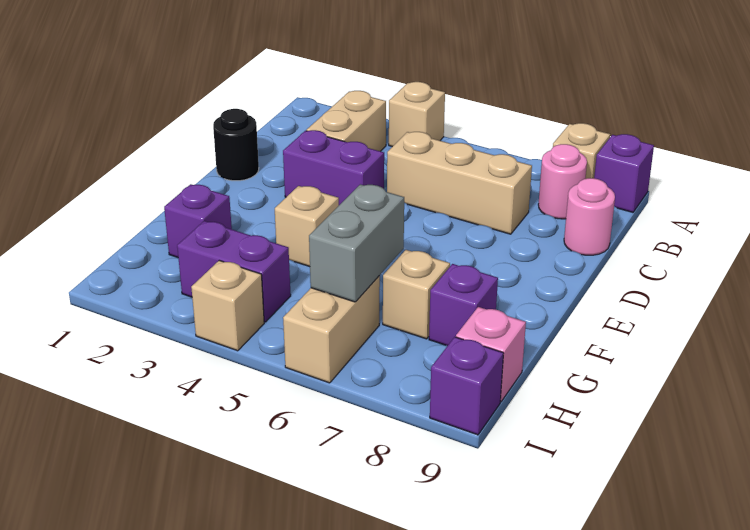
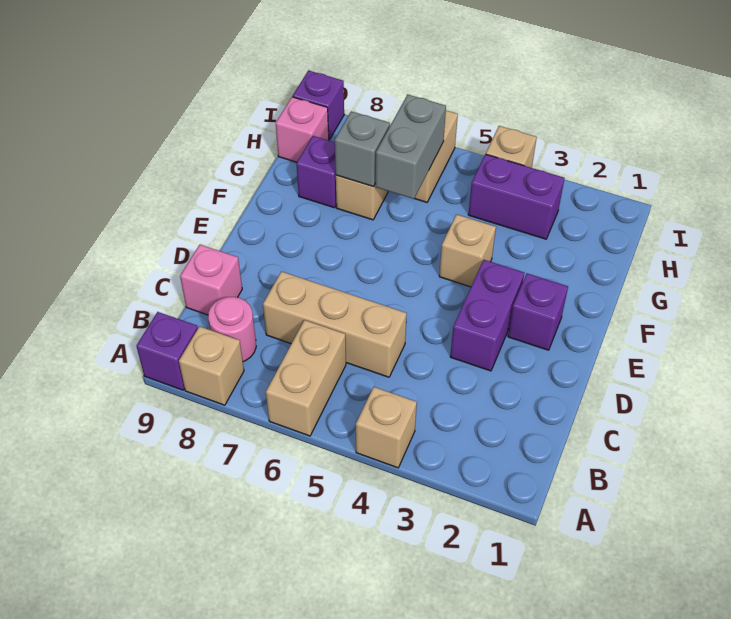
tan brick B3:C3 level 1 -> tan brick A6:B6 level 1
pink round brick C9 level 1 -> pink brick C9 level 1
black round brick D1 level 1 -> none
purple brick D3:D4 level 1 -> purple brick D3:E3 level 1
purple brick G2 level 1 -> purple brick E2 level 1
none -> grey brick G7 level 2

